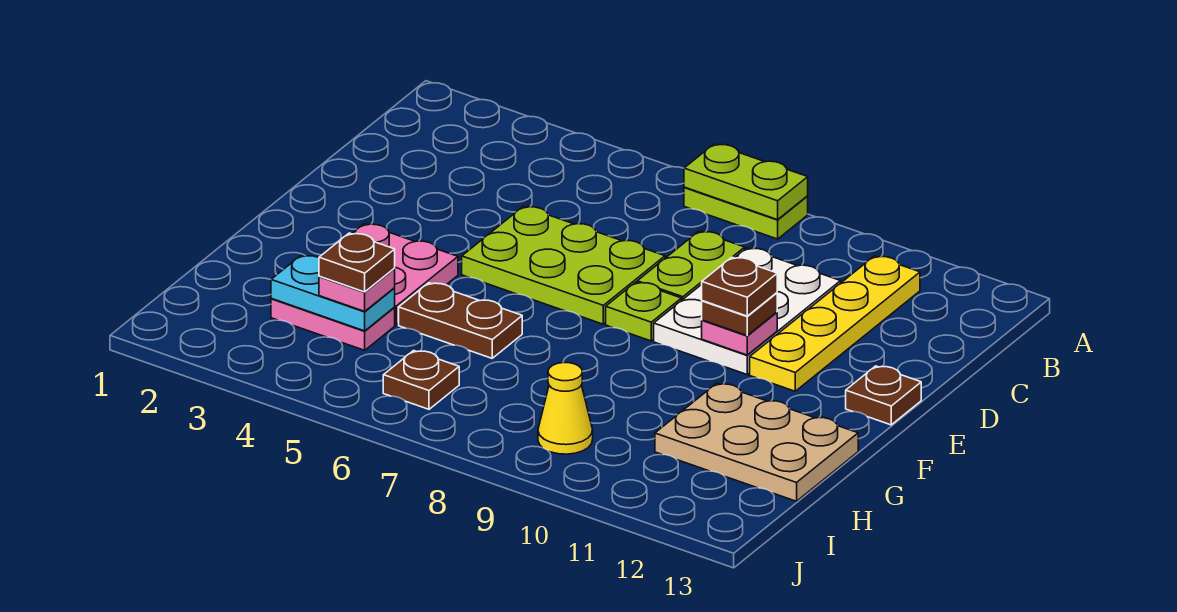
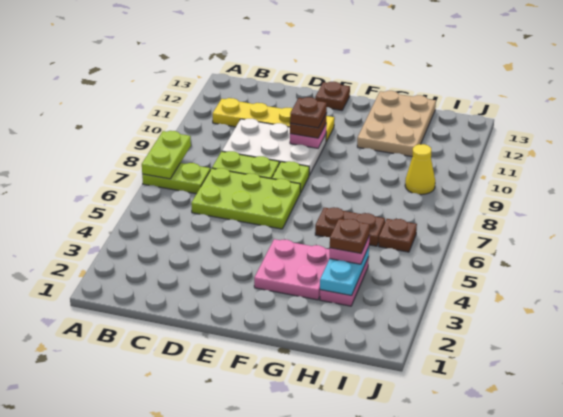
lime plate A7:A8 level 1 -> lime plate A7:B7 level 1
lime plate D5:E7 level 1 -> lime plate C6:E7 level 1
brown plate G5:G6 level 1 -> brown plate G6:H6 level 1

